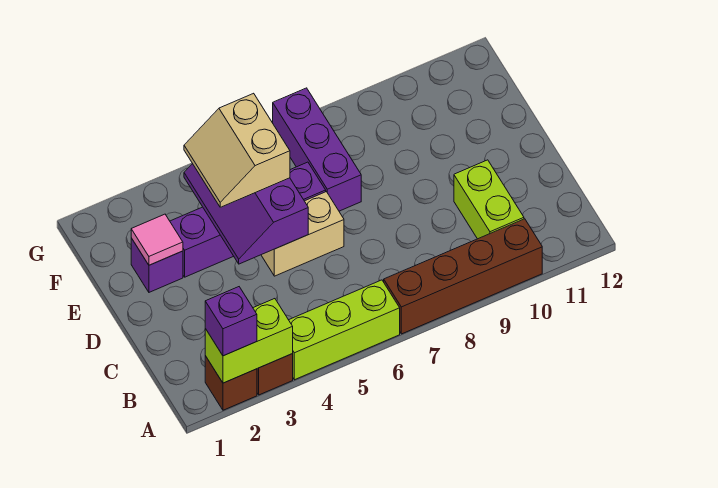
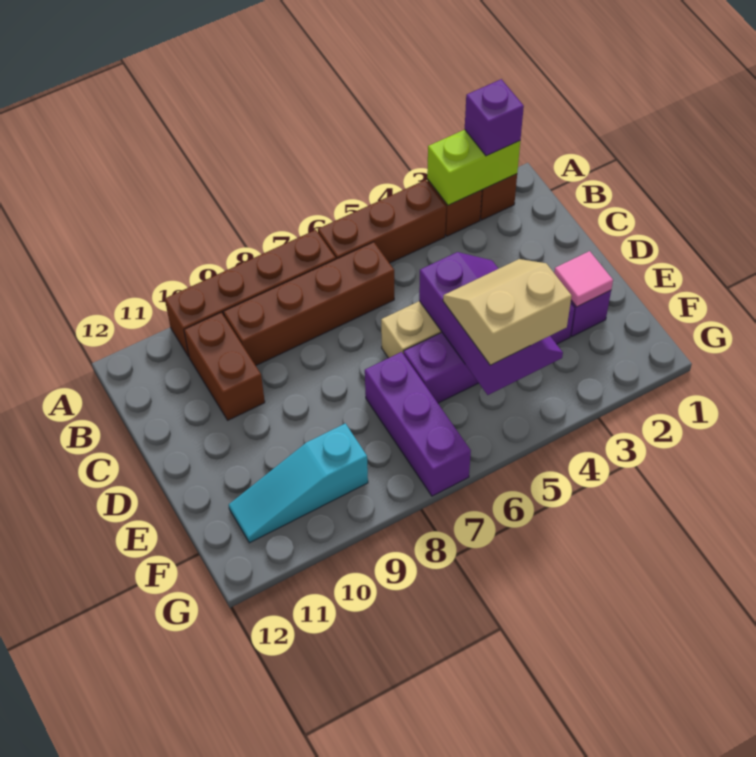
lime brick A4:A6 level 1 -> brown brick A4:A6 level 1
none -> brown brick B6:B9 level 1
lime brick B10:C10 level 1 -> brown brick B10:C10 level 1
tan slope E4:F5 level 3 top 5 -> tan slope E4:F5 level 3 top F
none -> cyan slope F9:F11 level 1 top 9

